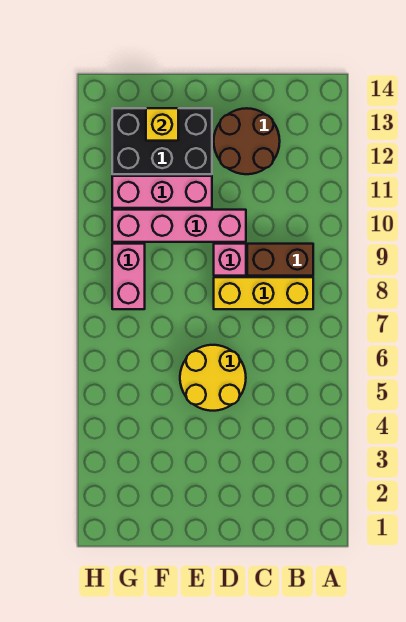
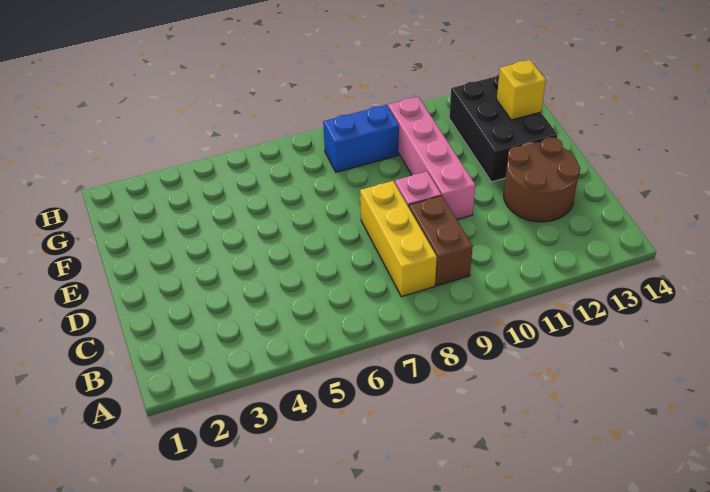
yellow round brick D5:E6 level 1 -> none
pink brick E11:G11 level 1 -> none
pink brick G8:G9 level 1 -> blue brick G8:G9 level 1

